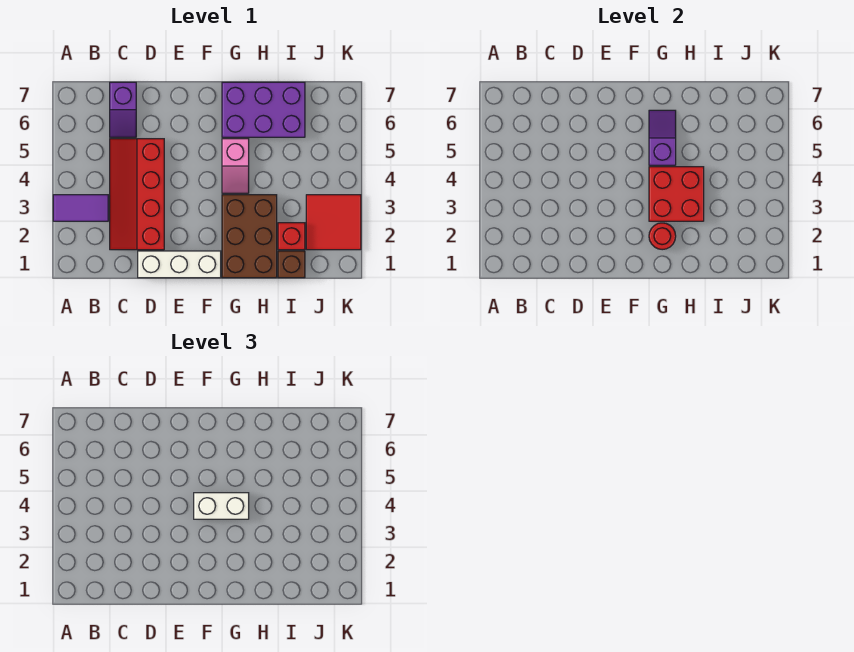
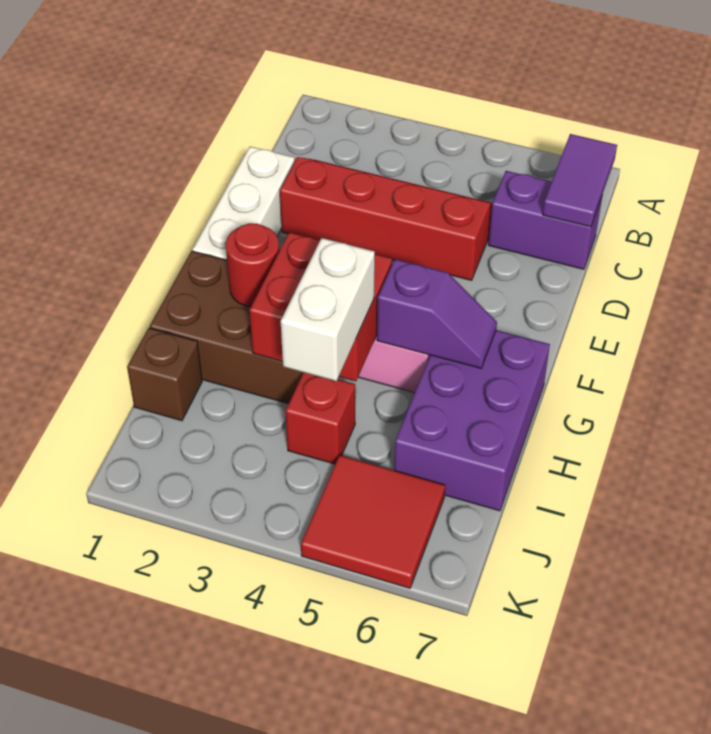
purple tile A3:B3 level 1 -> purple tile B7:C7 level 2
purple slope C6:C7 level 1 top 7 -> purple brick C6:C7 level 1
white brick F4:G4 level 3 -> white brick H4:I4 level 3
red brick I2 level 1 -> red brick I4 level 1
red tile J2:K3 level 1 -> red tile J5:K6 level 1

